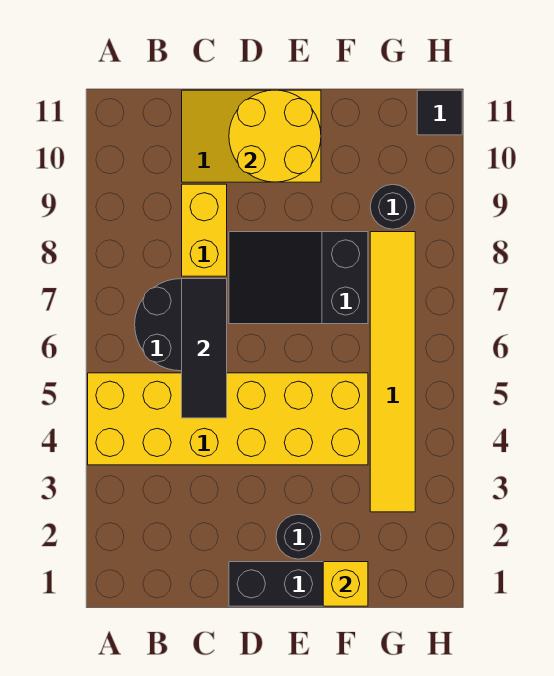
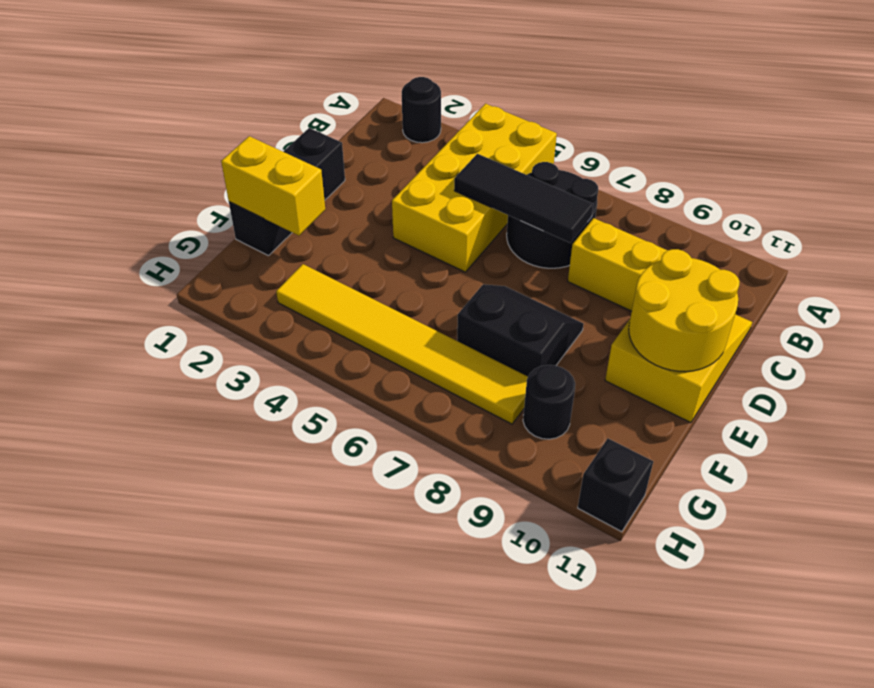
yellow brick A4:F5 level 1 -> yellow brick A4:D5 level 1
black slope D7:F8 level 1 top F -> black slope E7:F8 level 1 top F
black round brick E2 level 1 -> black round brick A2 level 1
yellow brick F1 level 2 -> yellow brick F1:F2 level 2
black tile H11 level 1 -> black brick H11 level 1

